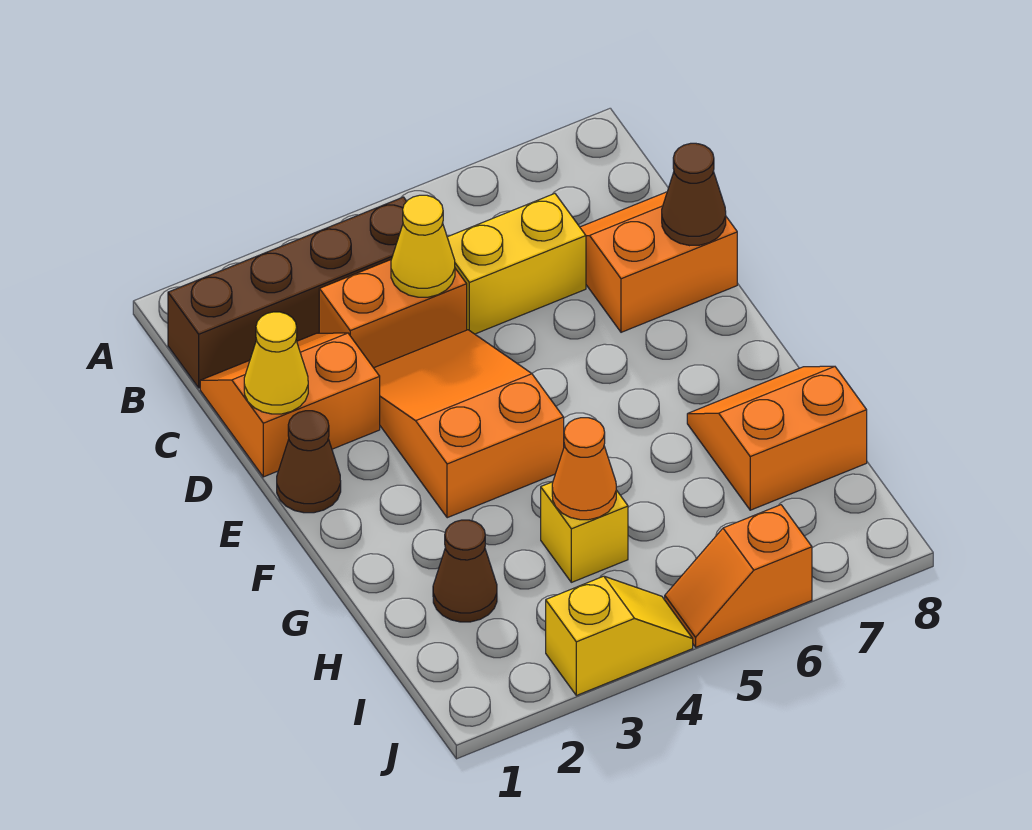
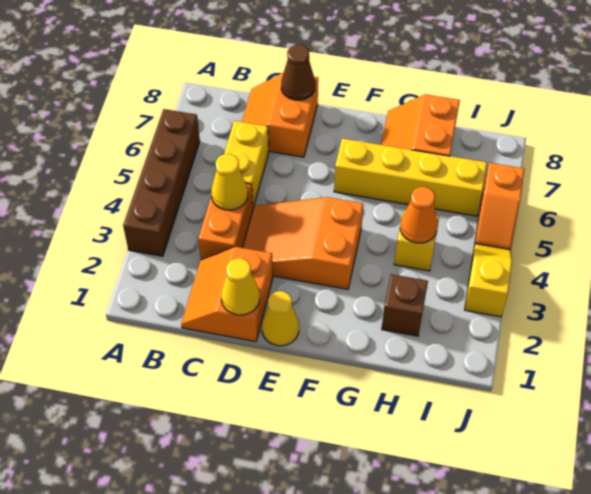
brown brick B1:B4 level 1 -> brown brick A3:A6 level 1
brown cone E1 level 1 -> yellow cone E1 level 1
none -> yellow brick F6:I6 level 1
brown cone H2 level 1 -> brown brick H2 level 1

